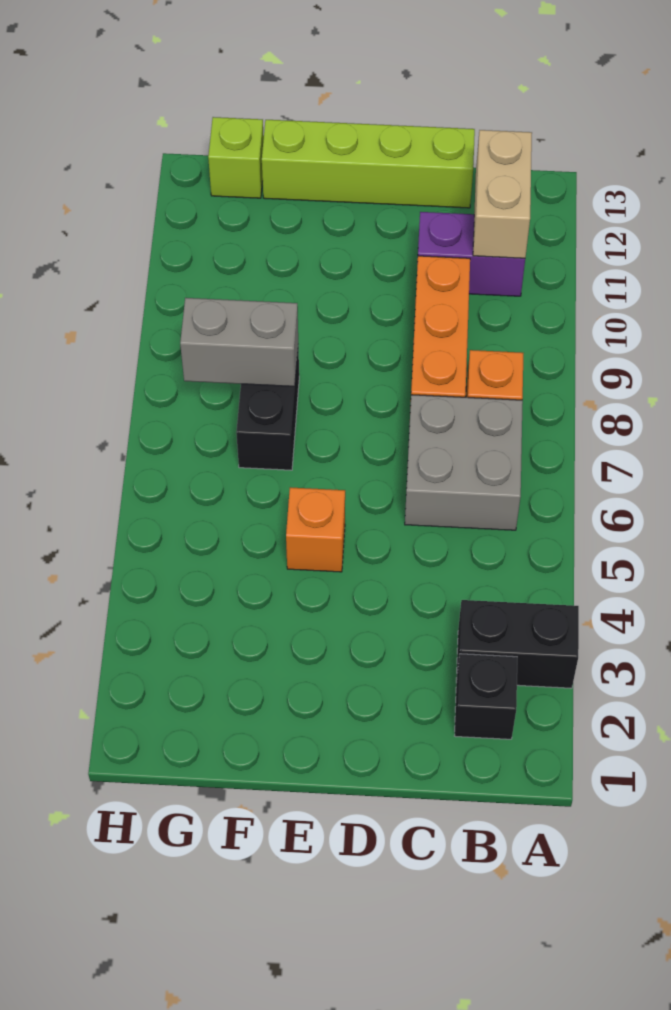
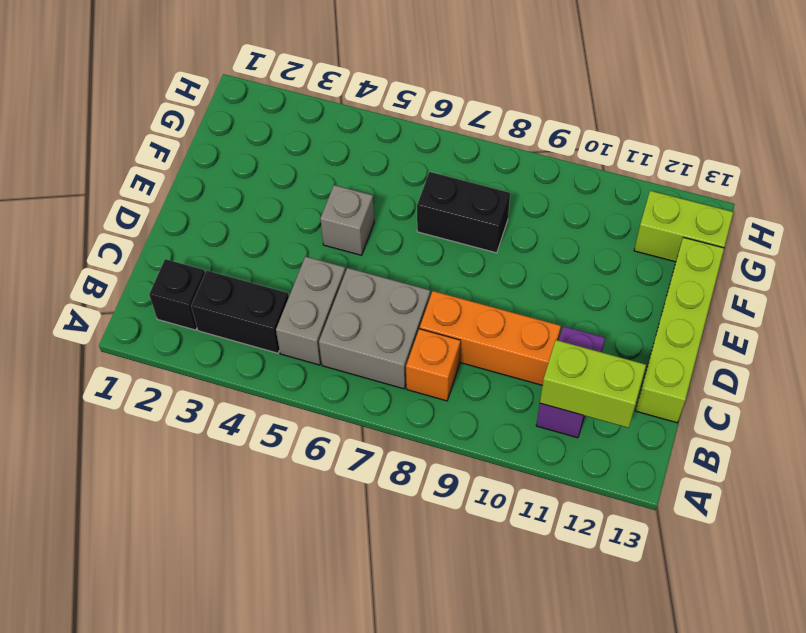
black brick A3:B3 level 1 -> black brick B3:B4 level 1
tan brick B11:B12 level 2 -> lime brick B11:B12 level 2
orange brick E5 level 1 -> grey brick E5 level 1
grey brick F8:G8 level 2 -> grey brick B5:C5 level 1
lime brick G13 level 1 -> lime brick G12:G13 level 1

